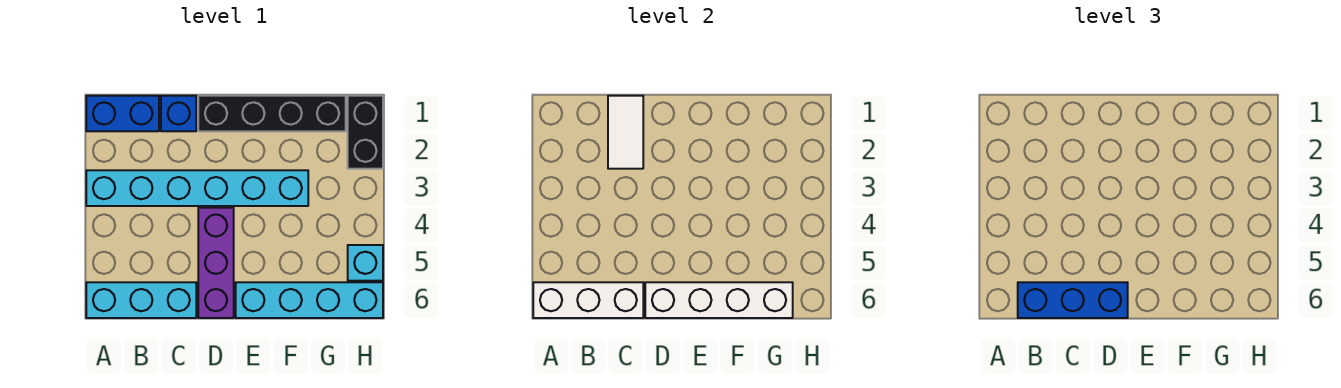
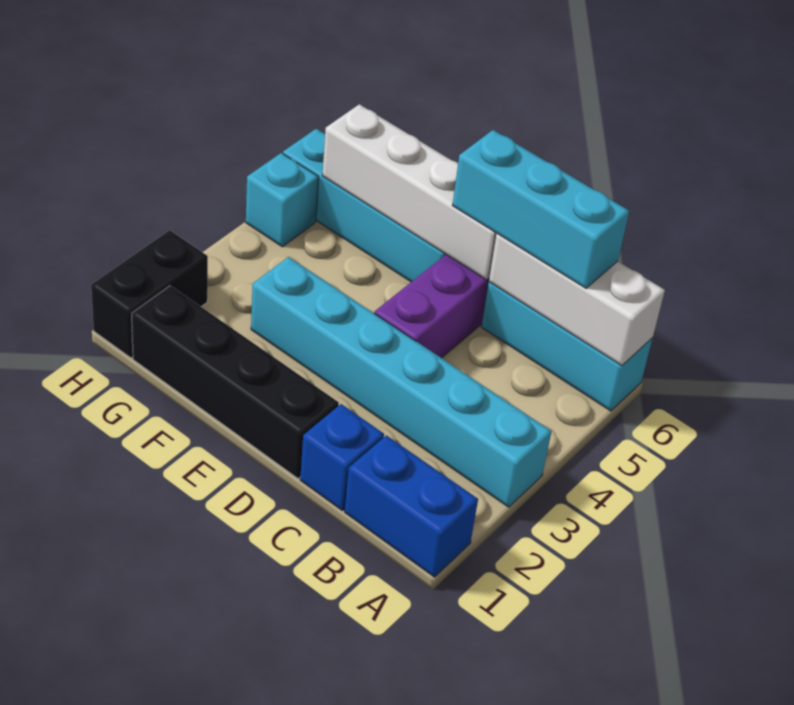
blue brick B6:D6 level 3 -> cyan brick B6:D6 level 3
white tile C1:C2 level 2 -> none

